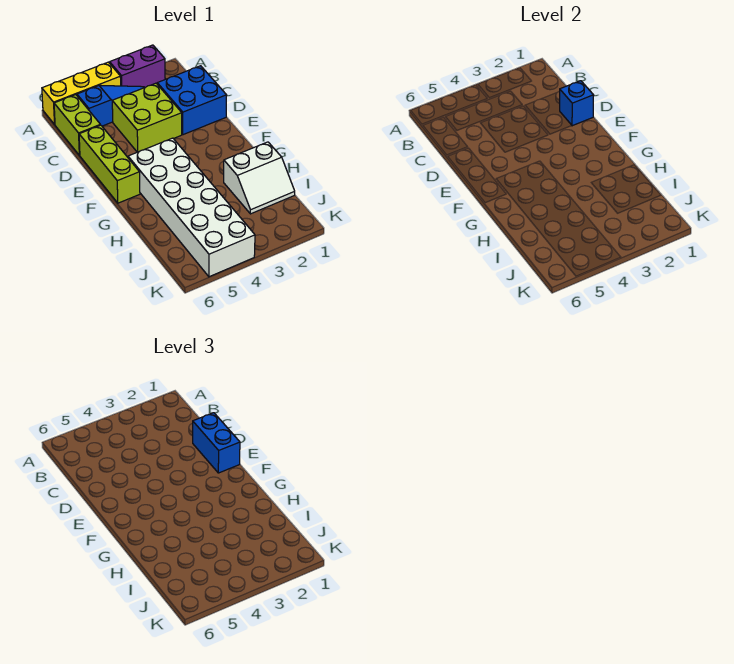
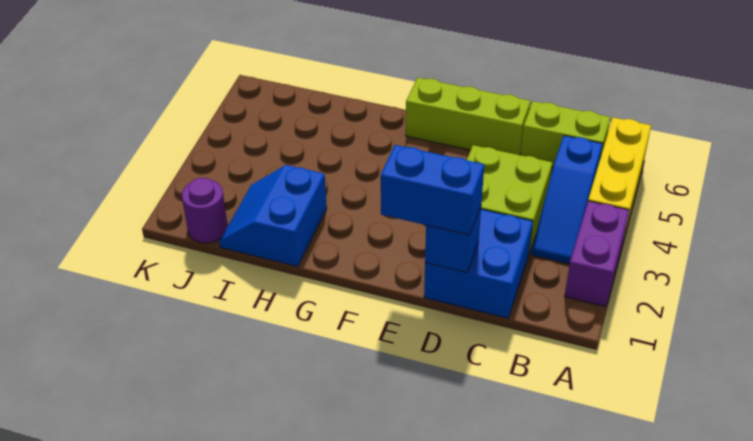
white brick F4:K5 level 1 -> none
white slope H1:I2 level 1 top H -> blue slope H1:I2 level 1 top H
none -> purple round brick J1 level 1

